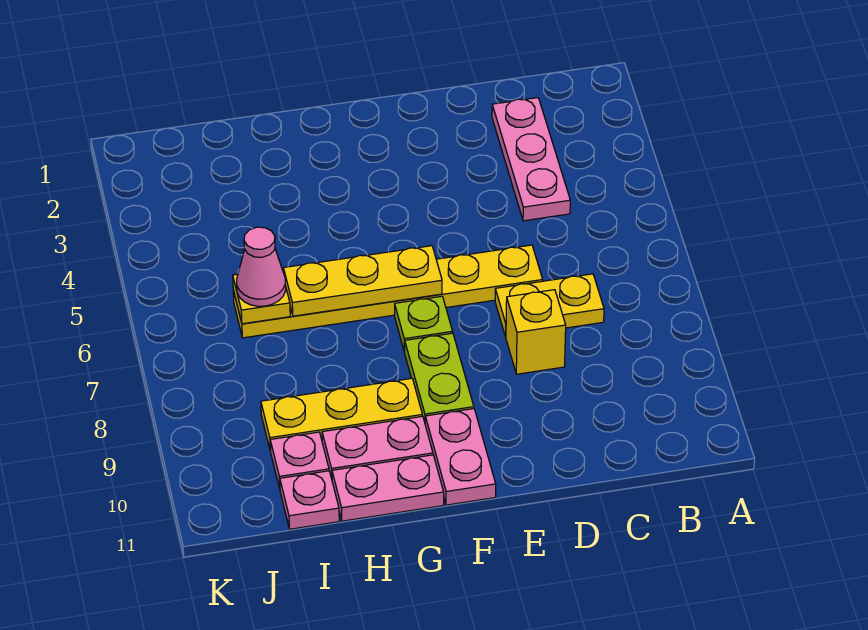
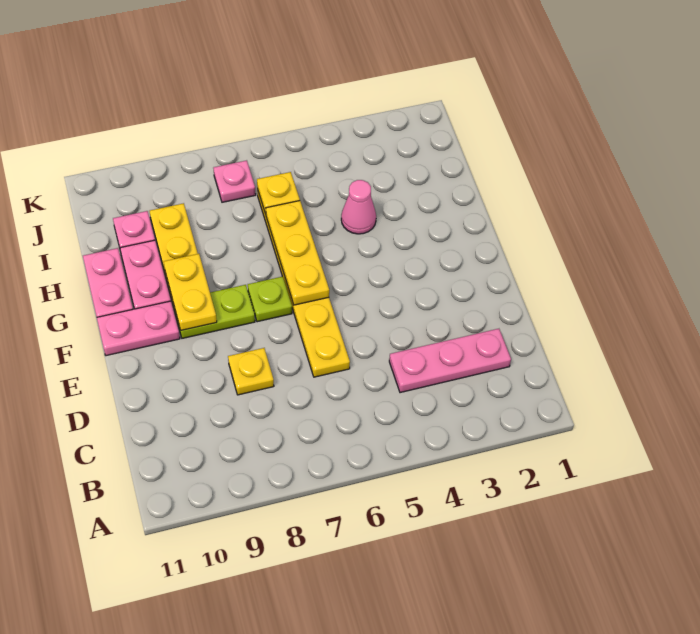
yellow plate C7:D7 level 1 -> yellow plate F9:G9 level 2
yellow brick D8 level 1 -> yellow plate D8 level 1
pink cone I6 level 3 -> pink cone H4 level 1
pink plate I11 level 1 -> pink plate J7 level 1

